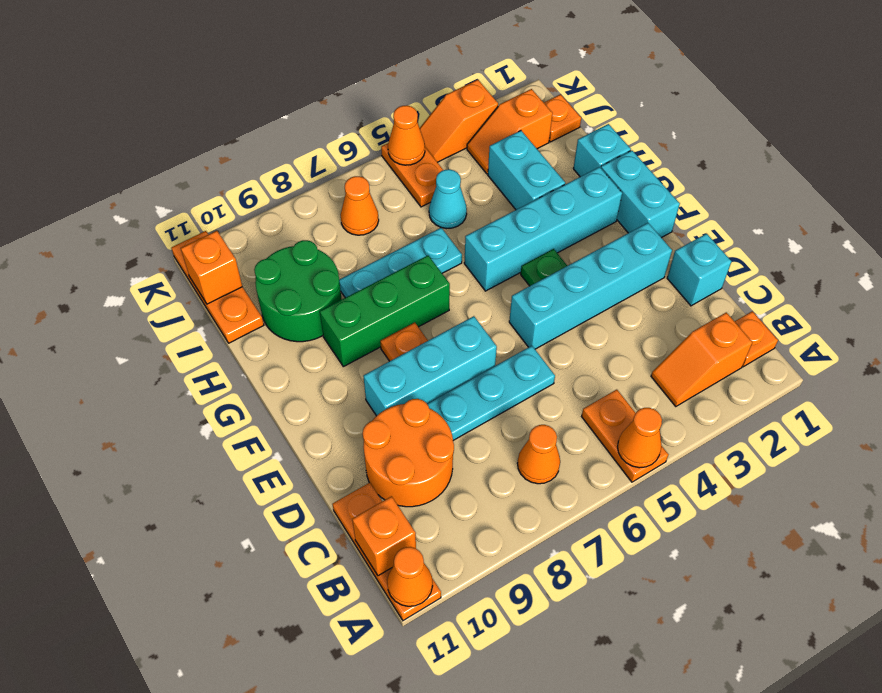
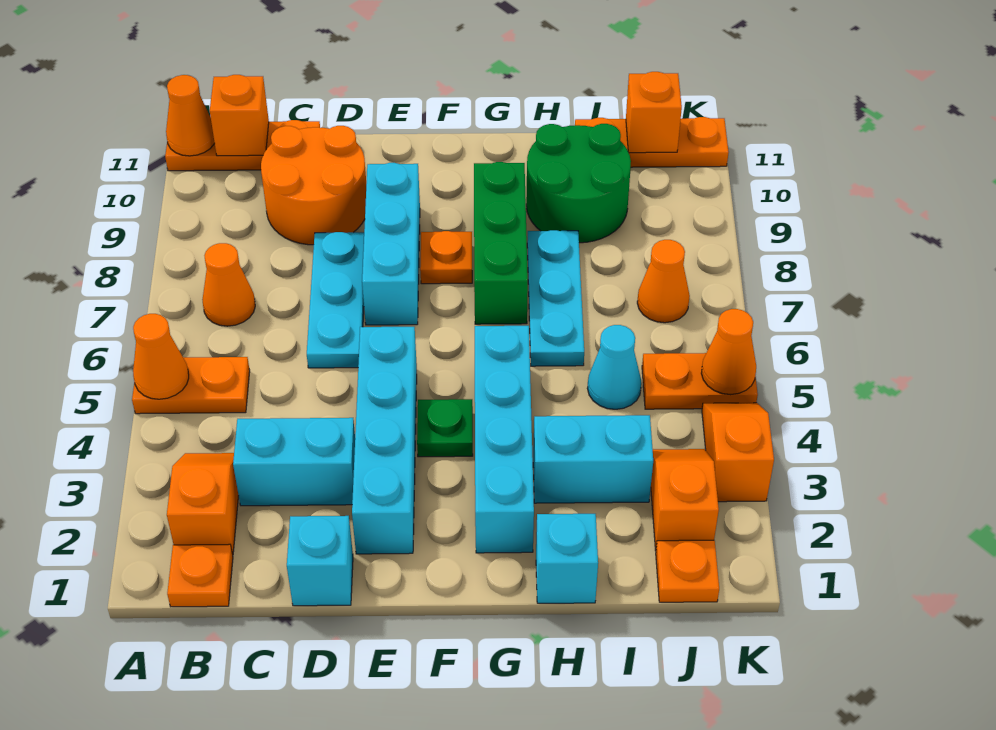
cyan brick F1:G1 level 1 -> cyan brick C3:D3 level 1

